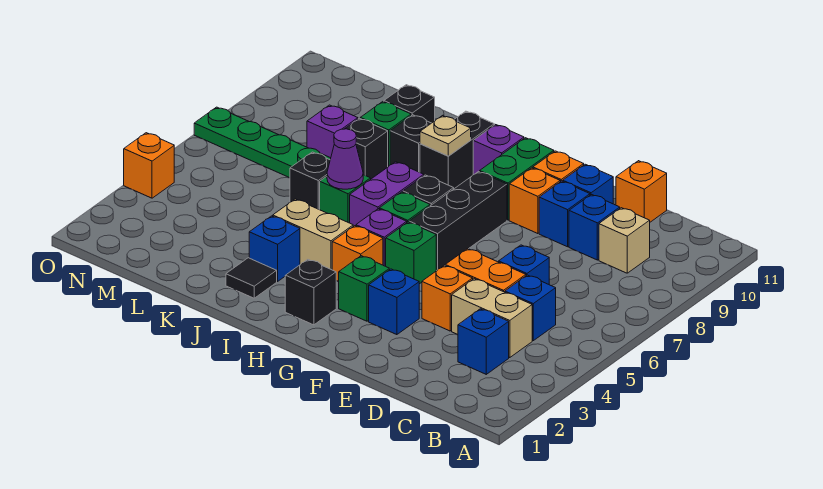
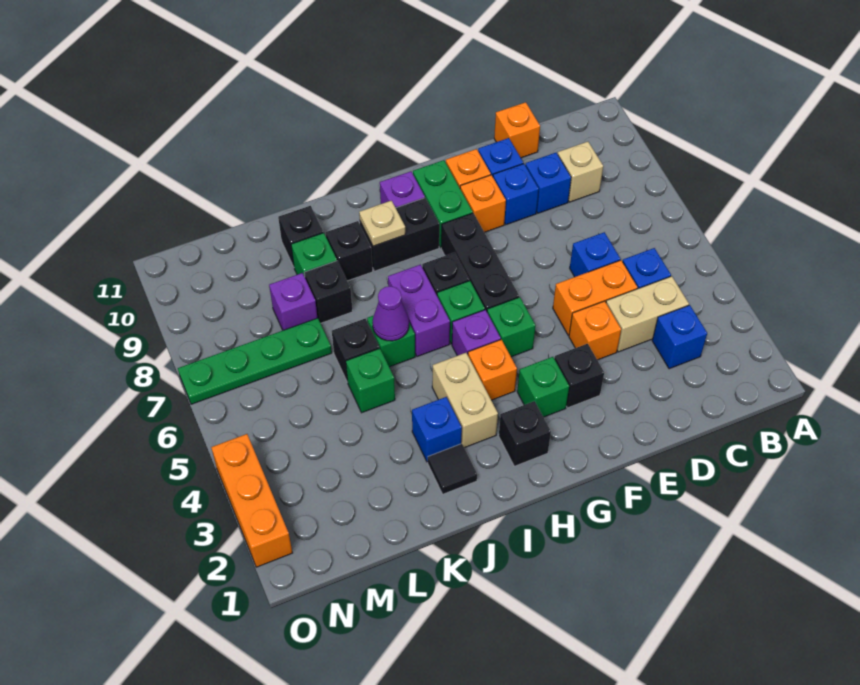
blue brick F3 level 1 -> black brick F3 level 1
tan brick I4:J4 level 1 -> tan brick I3:I4 level 1
black brick I9:I10 level 1 -> black brick H9:I9 level 1
none -> green brick K5 level 1
orange brick O4 level 1 -> orange brick O2:O4 level 1

